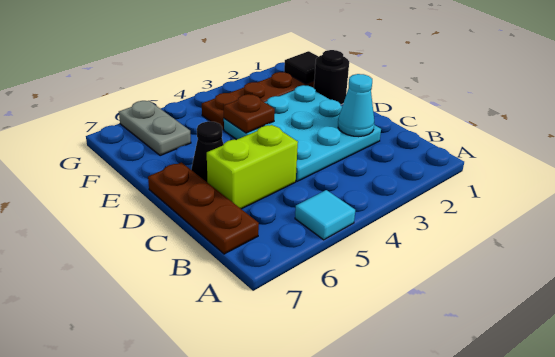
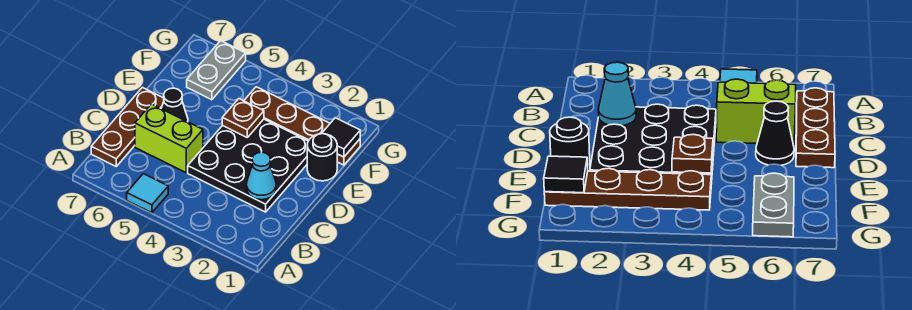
cyan plate C2:E4 level 1 -> black plate C2:E4 level 1

